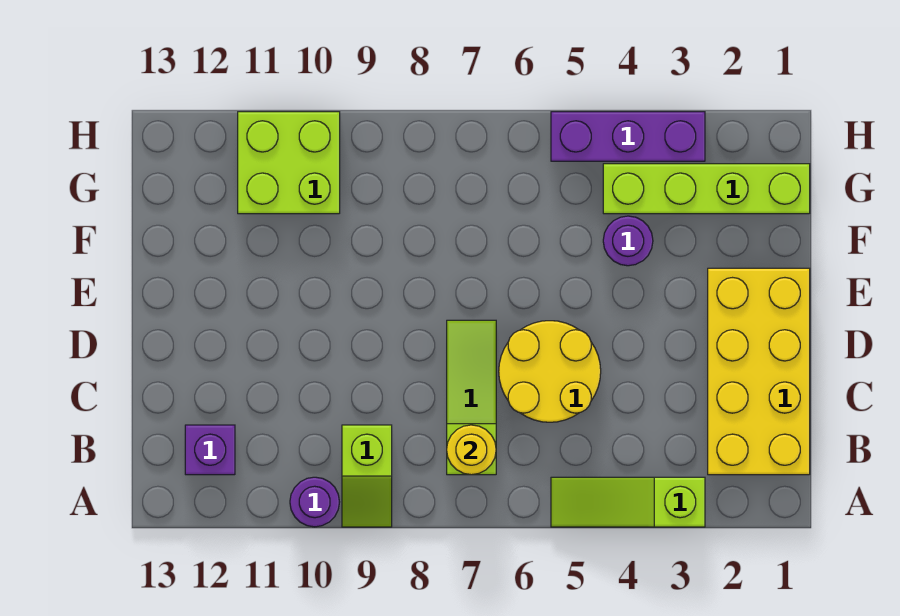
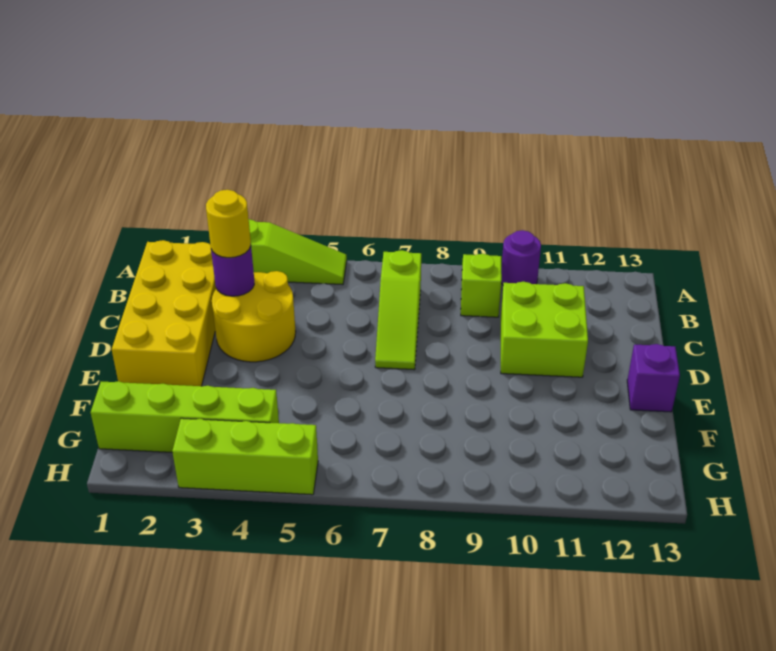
yellow round brick B7 level 2 -> yellow round brick C3 level 3
purple brick B12 level 1 -> purple brick E13 level 1
yellow round brick C5:D6 level 1 -> yellow round brick C3:D4 level 1
purple round brick F4 level 1 -> purple round brick C3 level 2
lime brick G10:H11 level 1 -> lime brick C10:D11 level 1
purple brick H3:H5 level 1 -> lime brick H3:H5 level 1

